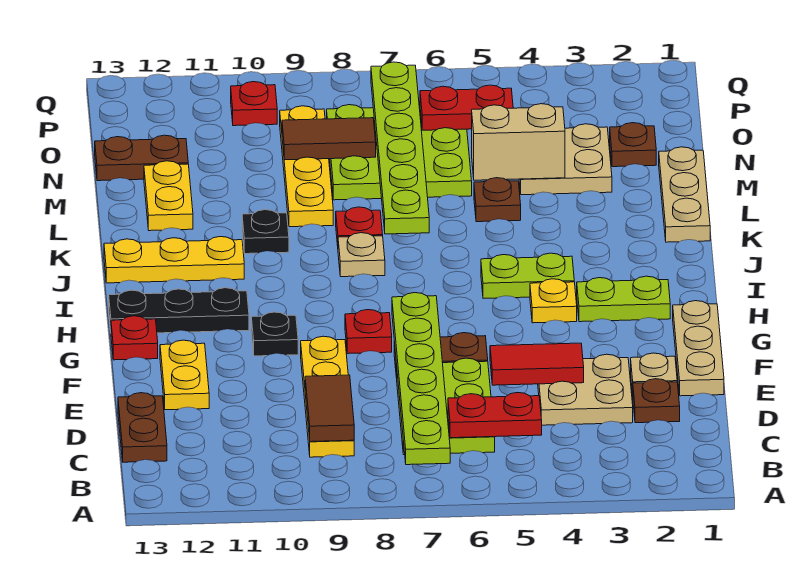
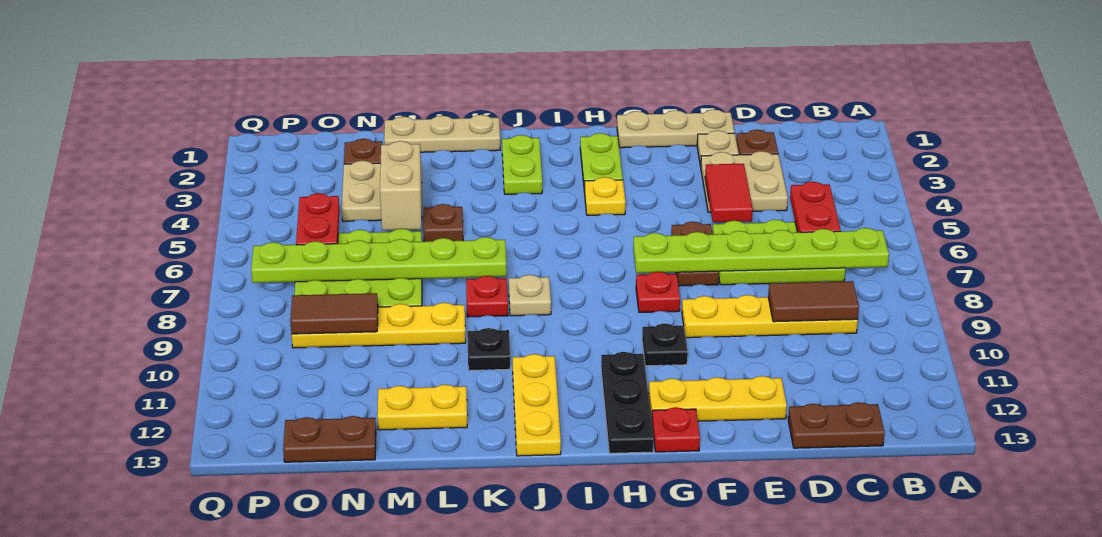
yellow plate E12:F12 level 1 -> yellow plate E12:G12 level 1
lime plate I4:I5 level 1 -> lime plate J2:J3 level 1
brown tile N8:N9 level 2 -> brown tile N9:O9 level 2
brown plate N12:N13 level 1 -> brown plate N13:O13 level 1
red plate P10 level 1 -> none

